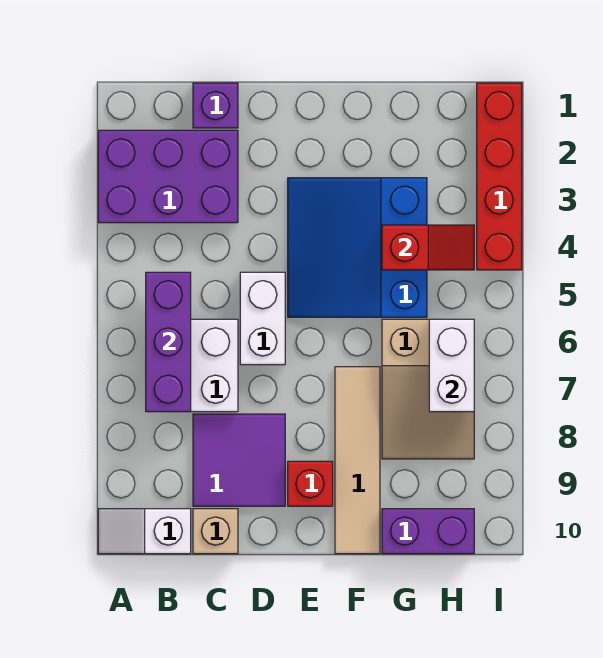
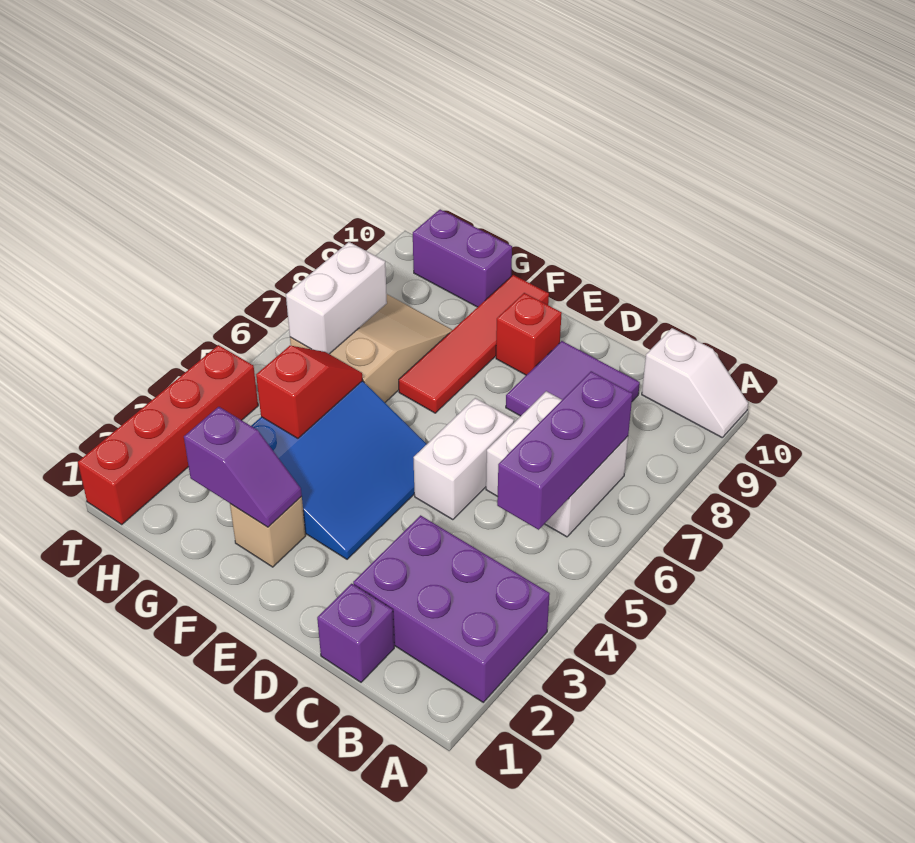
tan brick C10 level 1 -> tan brick F2 level 1
none -> purple slope F2:G2 level 2 top G
tan tile F7:F10 level 1 -> red tile F7:F10 level 1
red slope G4:H4 level 2 top G -> red slope G4:G5 level 2 top 4

